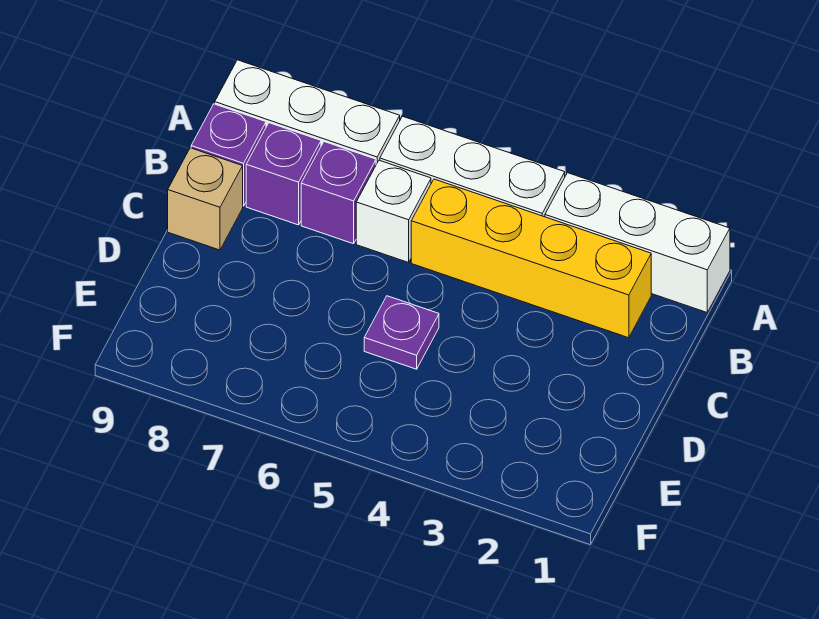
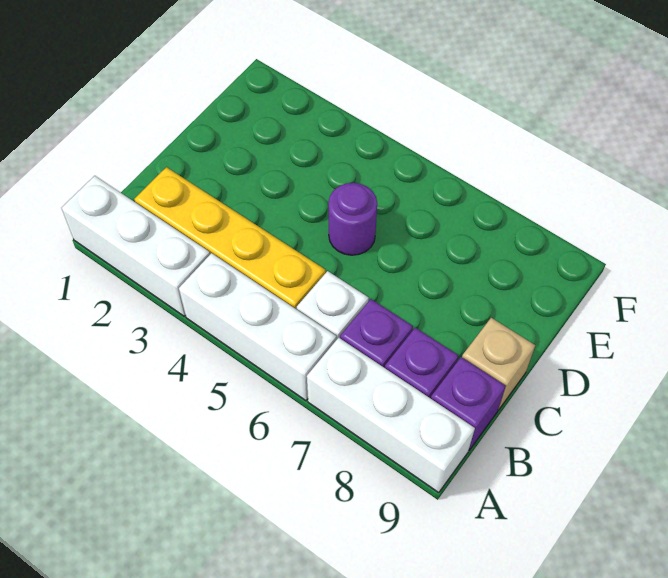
purple plate D5 level 1 -> purple round brick D5 level 1

